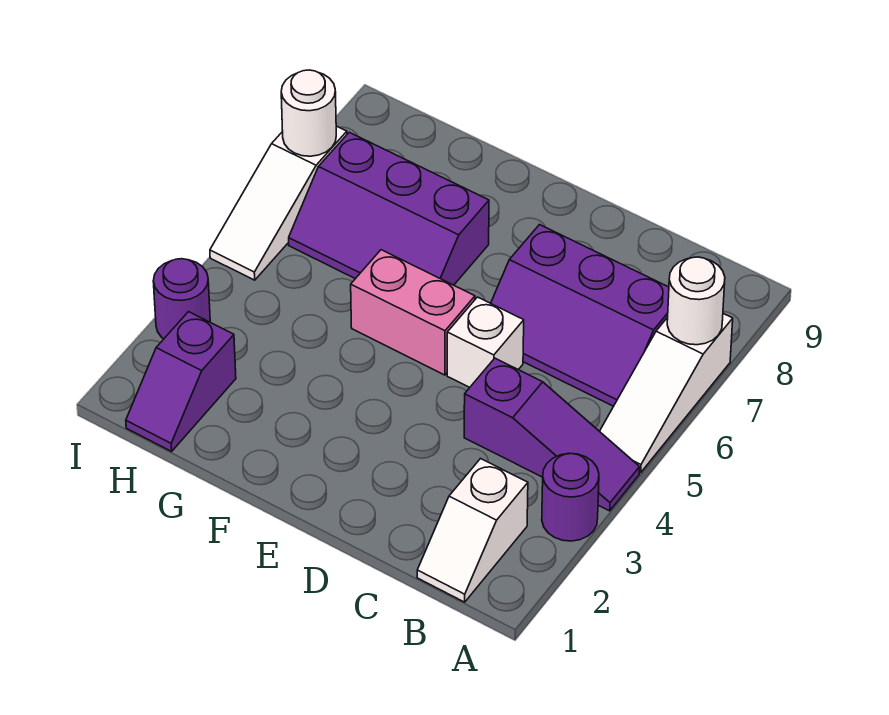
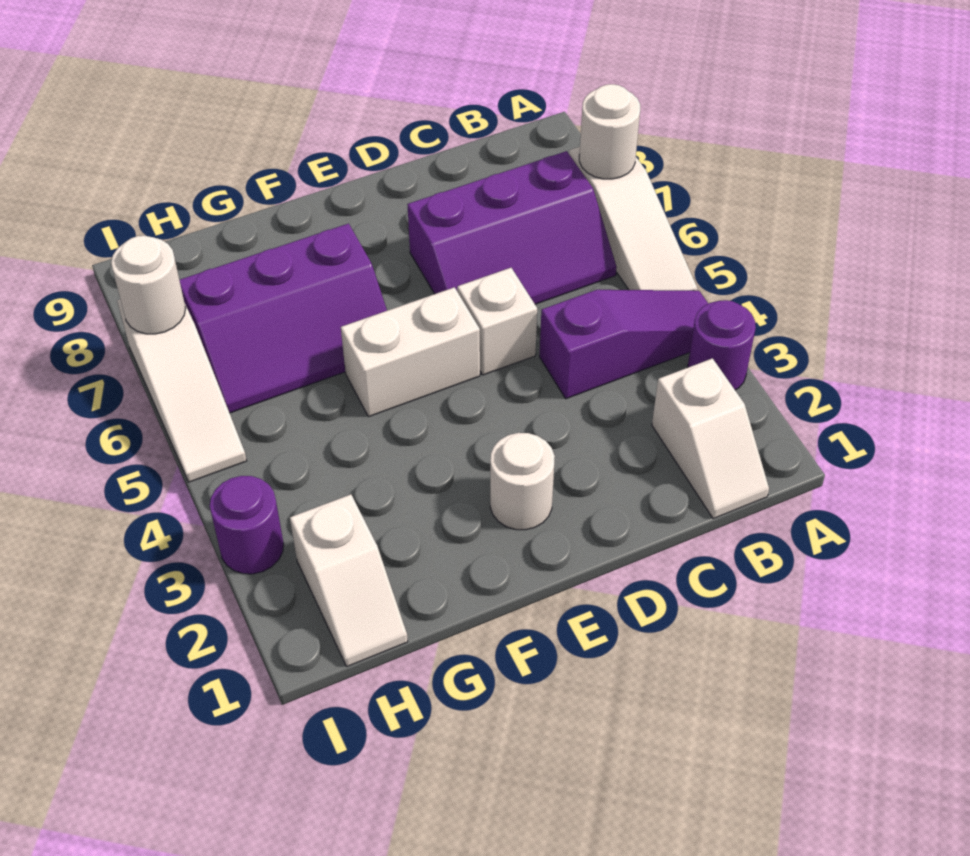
none -> white round brick E2 level 1
pink brick E5:F5 level 1 -> white brick E5:F5 level 1
purple slope H1:H2 level 1 top 2 -> white slope H1:H2 level 1 top 2

